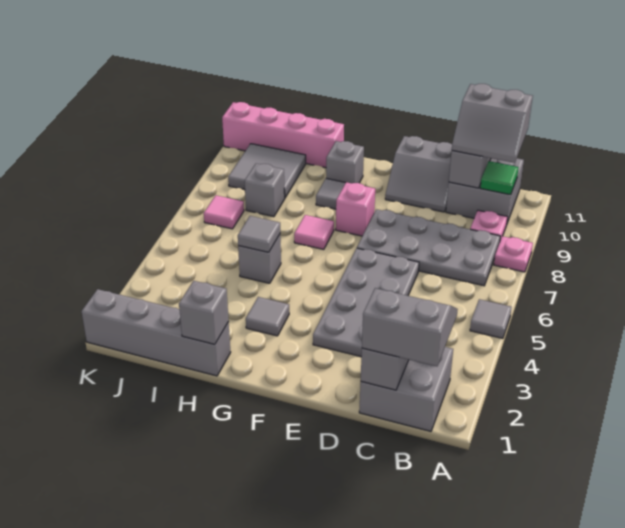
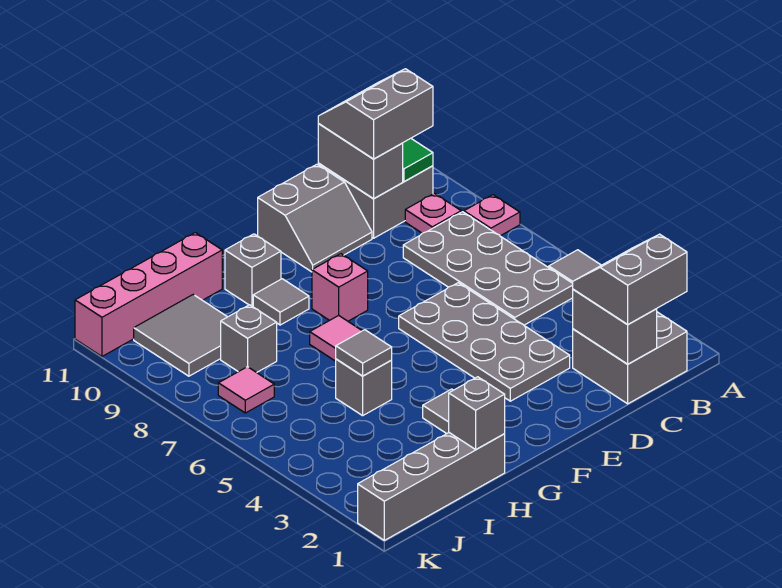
grey plate B7:E8 level 1 -> grey plate B5:C8 level 1
grey slope B10:C11 level 3 top 11 -> grey slope B10:C11 level 3 top 10

